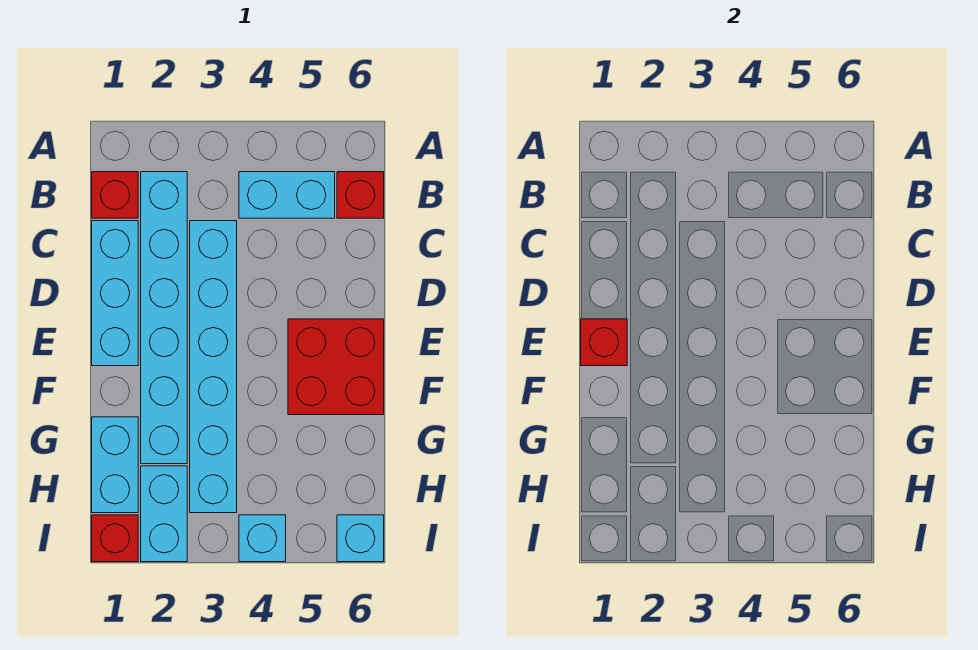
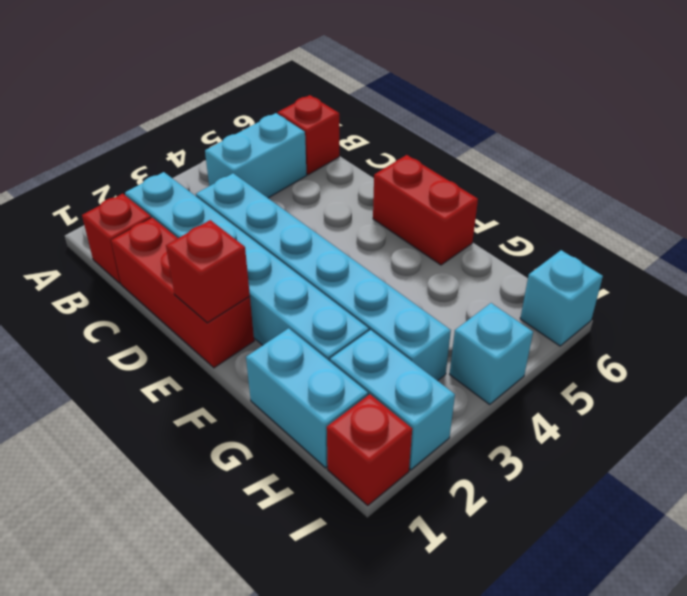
cyan brick C1:E1 level 1 -> red brick C1:E1 level 1
red brick E5:F6 level 1 -> red brick E6:F6 level 1

